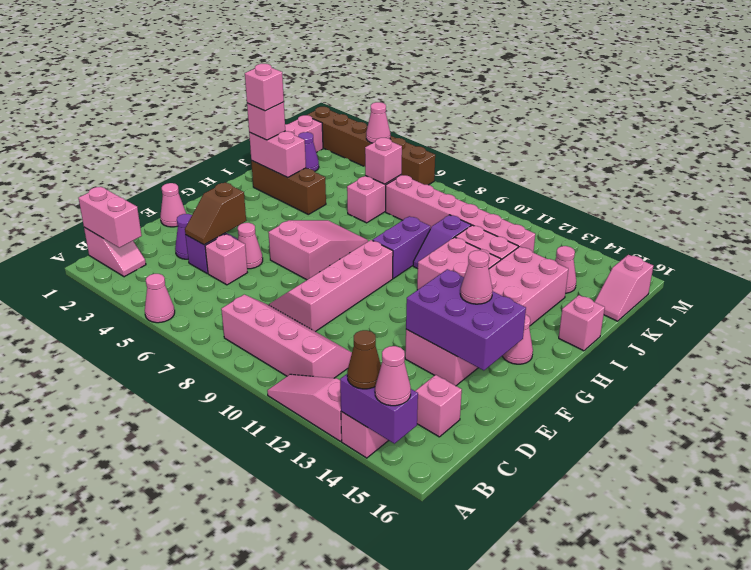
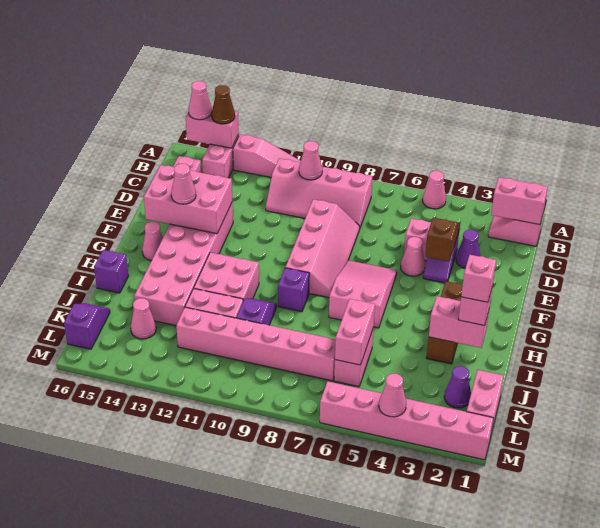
purple brick A14:A15 level 2 -> pink brick A14:A15 level 2
pink cone E1 level 1 -> pink cone B10 level 2
purple brick E13:F15 level 2 -> pink brick E13:F15 level 2
pink slope F6:H7 level 1 top F -> pink slope F6:H7 level 1 top H
purple brick H9:I9 level 1 -> purple brick H9 level 1
brown brick I2:I4 level 1 -> brown brick G3:I3 level 1
pink brick I16 level 1 -> purple brick I16 level 1
pink brick K6 level 2 -> pink brick J6:K6 level 2
pink slope K16:L16 level 1 top L -> purple slope K16:L16 level 1 top L
brown brick M1:M6 level 1 -> pink brick M1:M6 level 1

